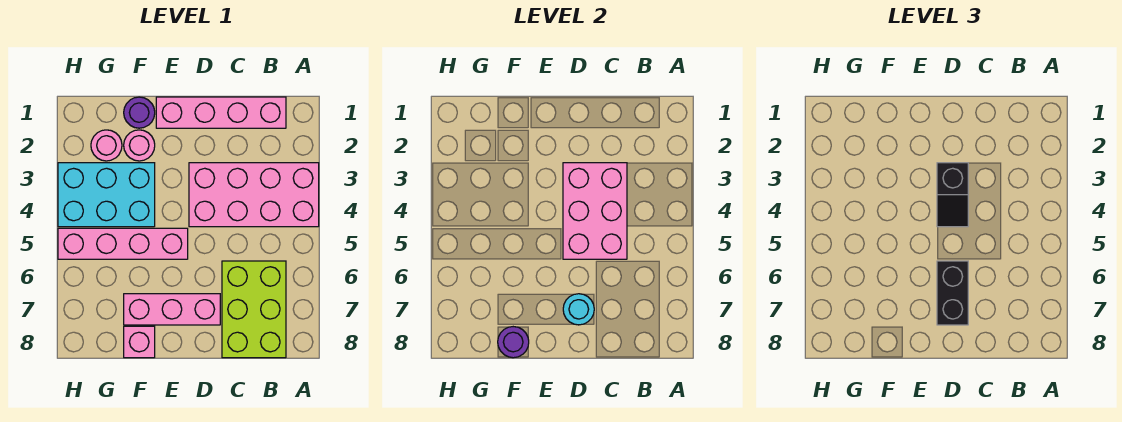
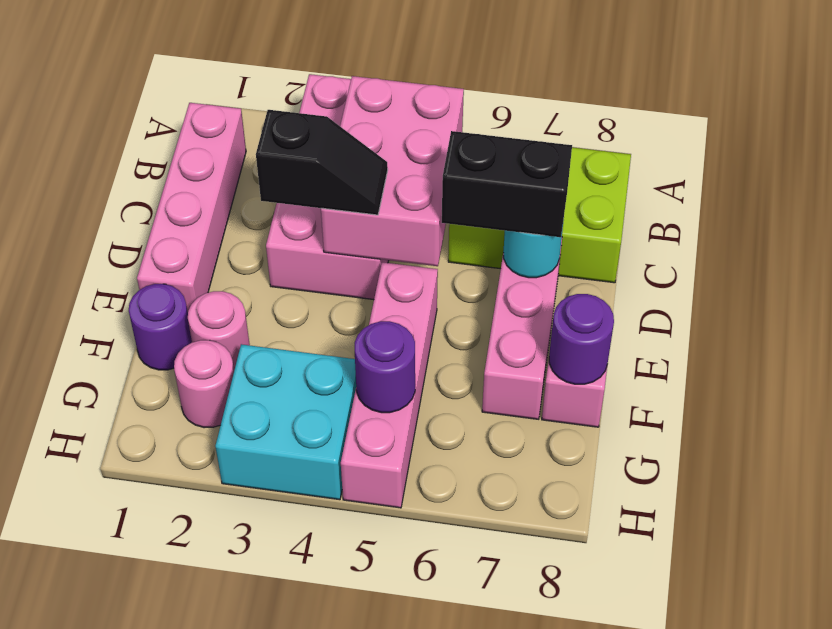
pink brick C3:D5 level 2 -> pink brick B4:D5 level 2
cyan brick F3:H4 level 1 -> cyan brick G3:H4 level 1
none -> purple round brick G5 level 2

